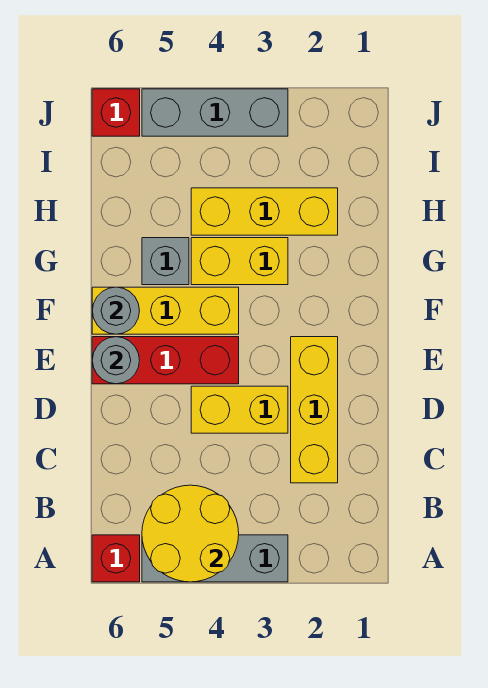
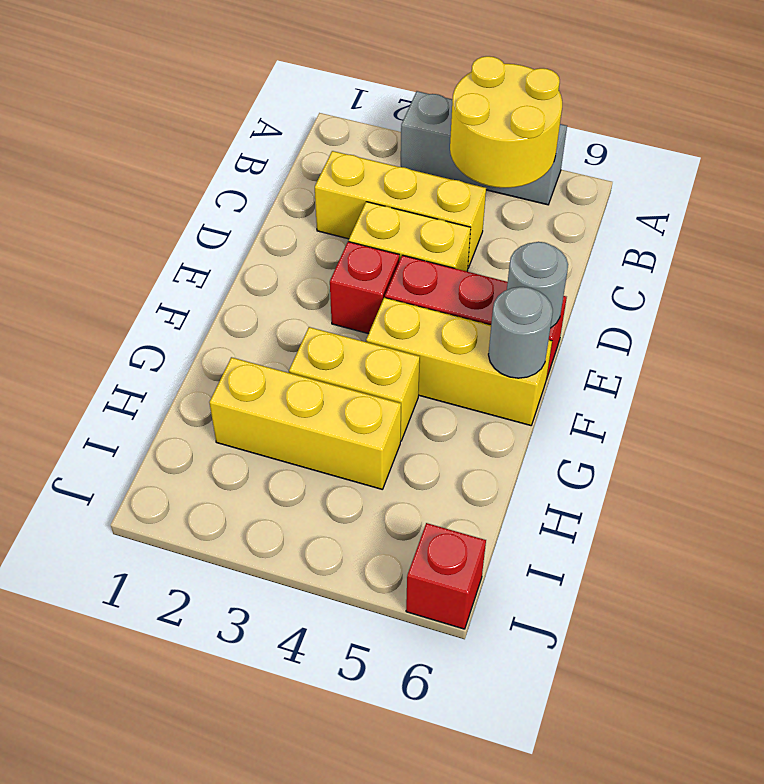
red brick A6 level 1 -> red brick E3 level 1
yellow brick C2:E2 level 1 -> yellow brick C2:C4 level 1
grey brick G5 level 1 -> none
grey brick J3:J5 level 1 -> none

